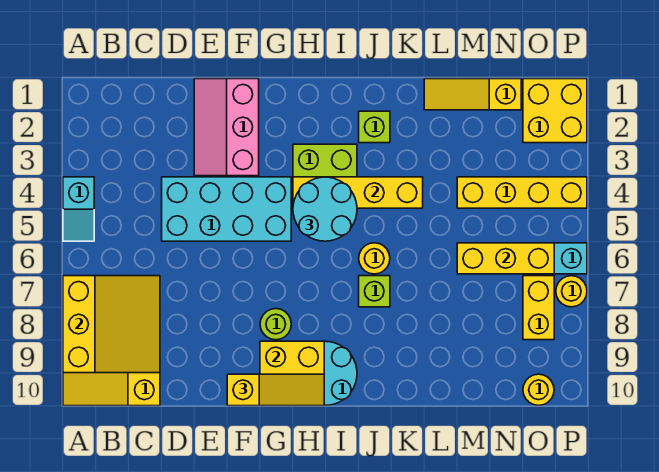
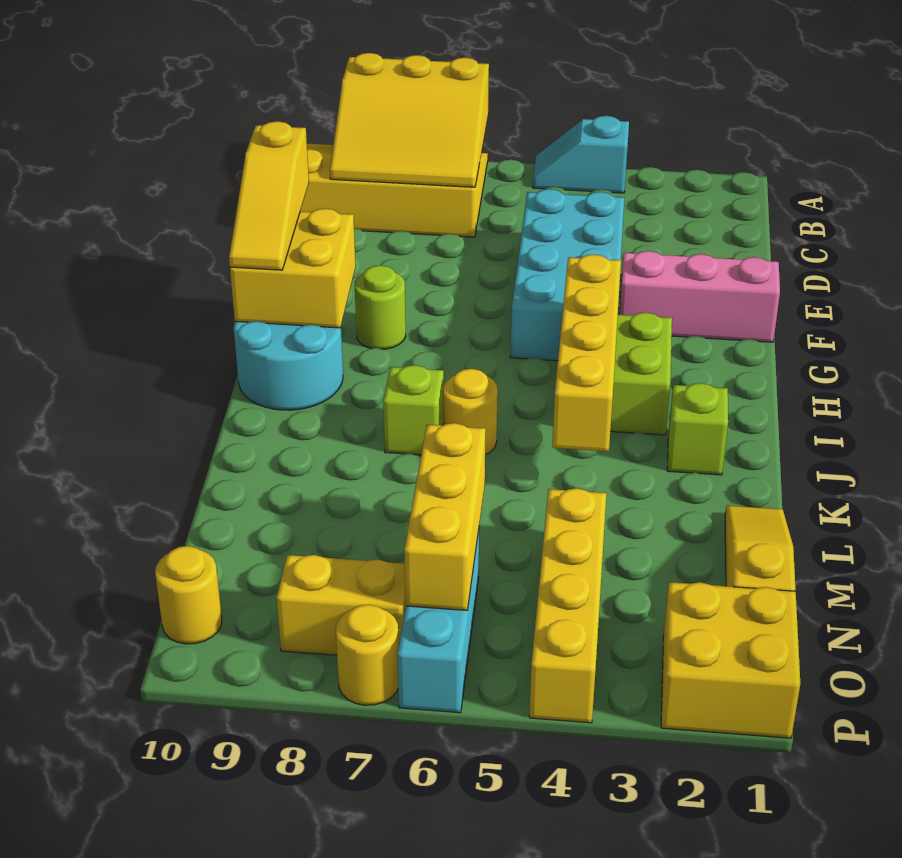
cyan round brick H4:I5 level 3 -> none

